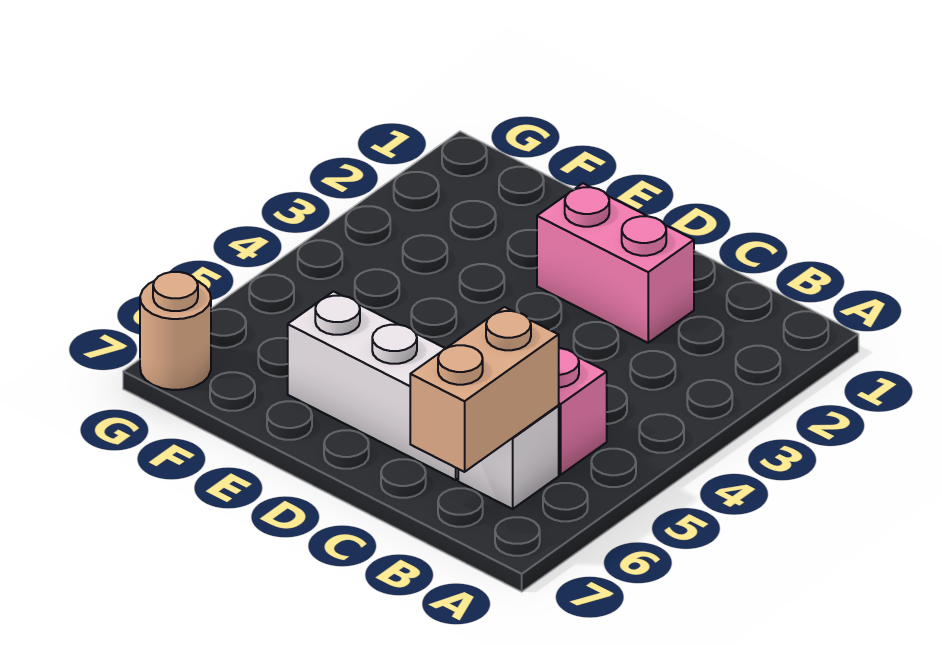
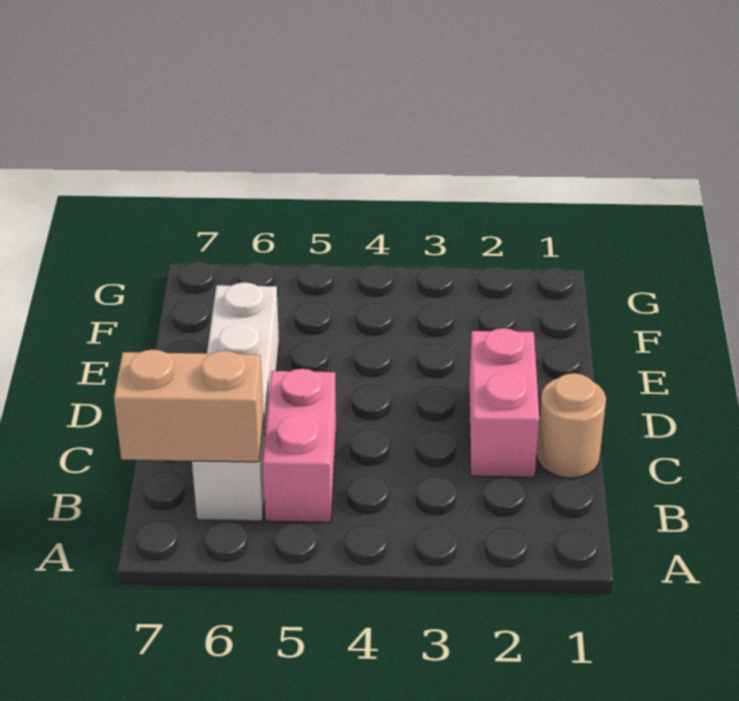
tan round brick G7 level 1 -> tan round brick C1 level 1

